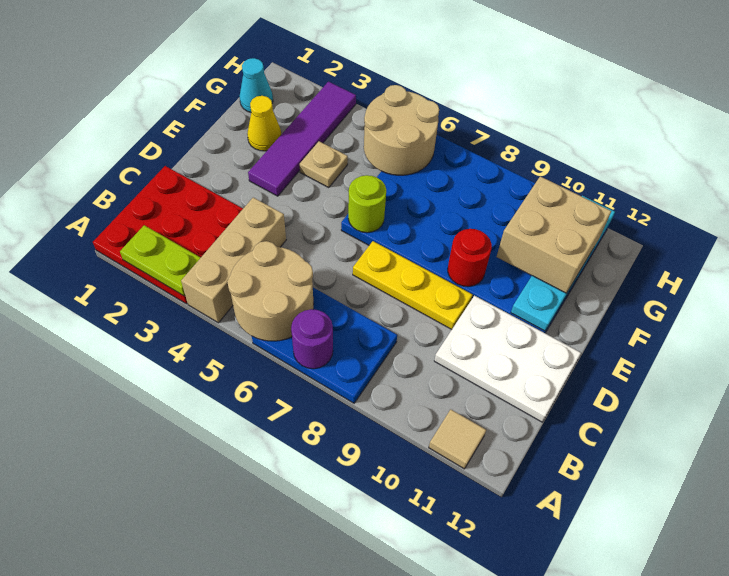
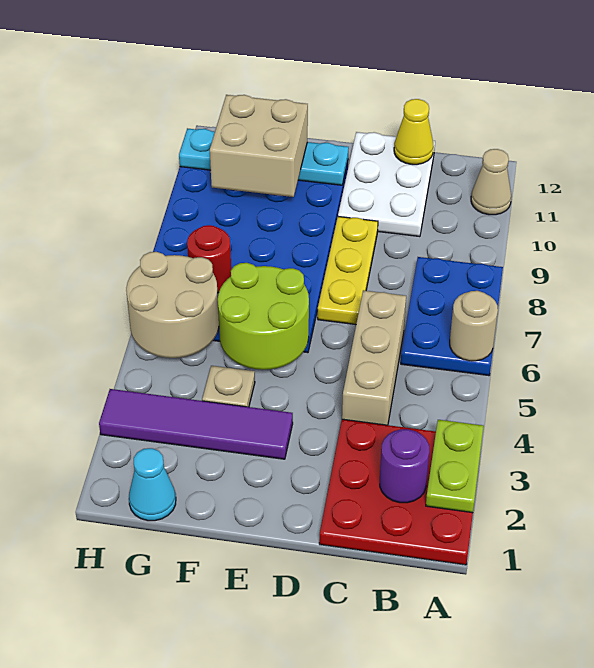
tan brick A4:C4 level 1 -> tan brick C4:C6 level 1
tan round brick A5:B6 level 2 -> tan round brick A6 level 2
purple round brick A7 level 2 -> purple round brick B2 level 2
tan tile A11 level 1 -> tan cone A11 level 1
lime round brick E6 level 2 -> lime round brick E5:F6 level 2
red round brick E9 level 2 -> red round brick G7 level 2
yellow cone F2 level 1 -> yellow cone C12 level 2

